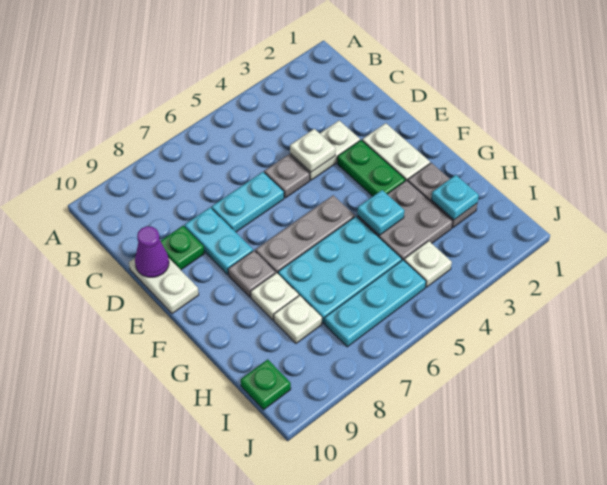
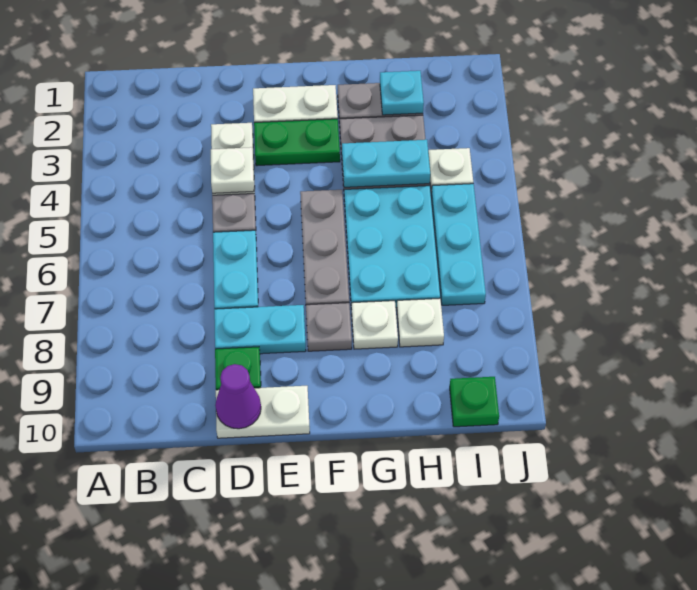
cyan plate G4 level 2 -> cyan plate G4:H4 level 2

